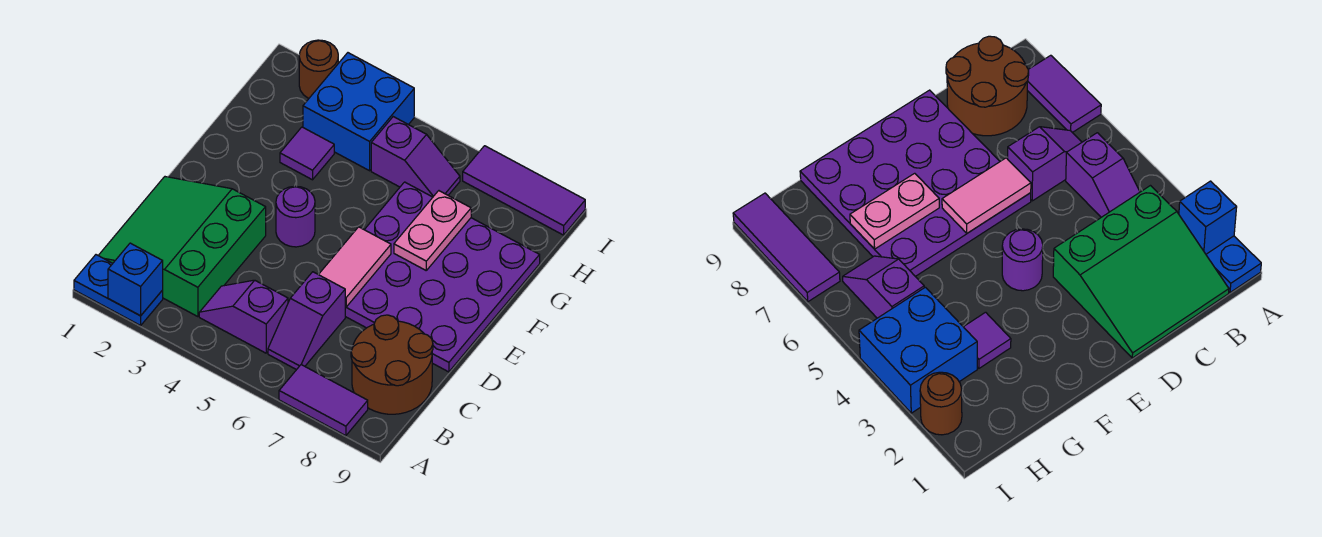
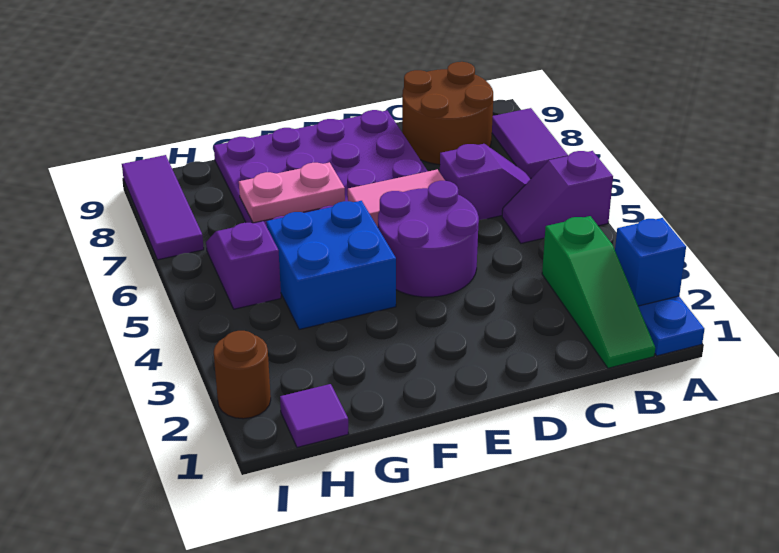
green slope B1:D3 level 1 top 3 -> green slope B1:B3 level 1 top 3
purple slope B4:B5 level 1 top 5 -> purple slope A5:B5 level 1 top A
purple round brick E4 level 1 -> purple round brick D4:E5 level 1
purple tile G3 level 1 -> purple tile H1 level 1
blue brick H3:I4 level 1 -> blue brick F4:G5 level 1

